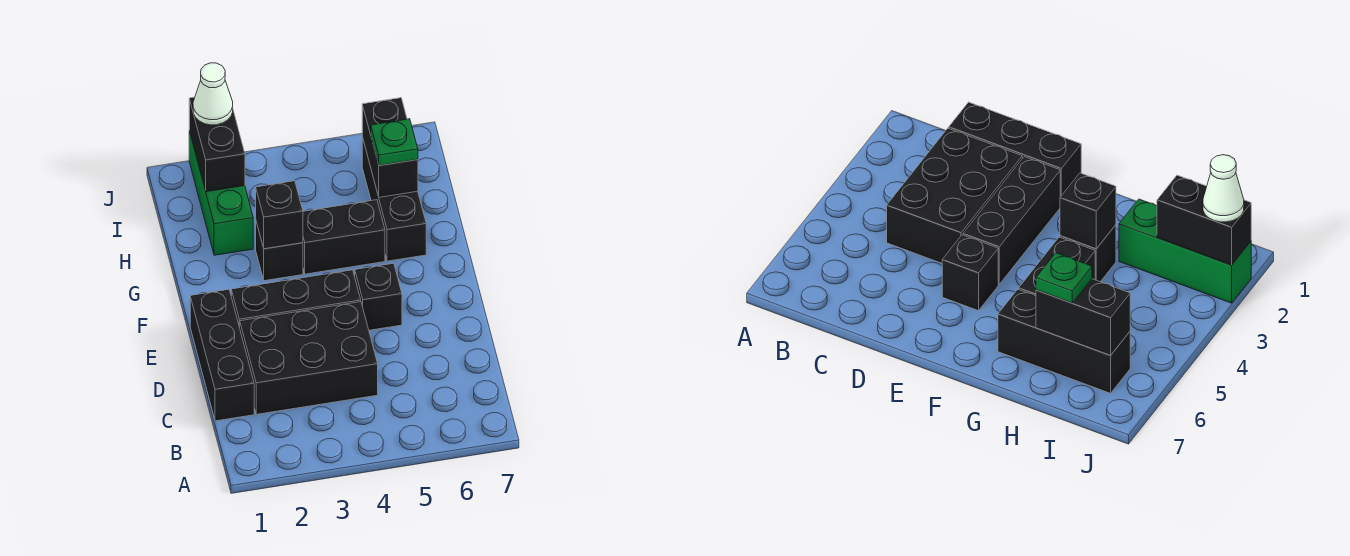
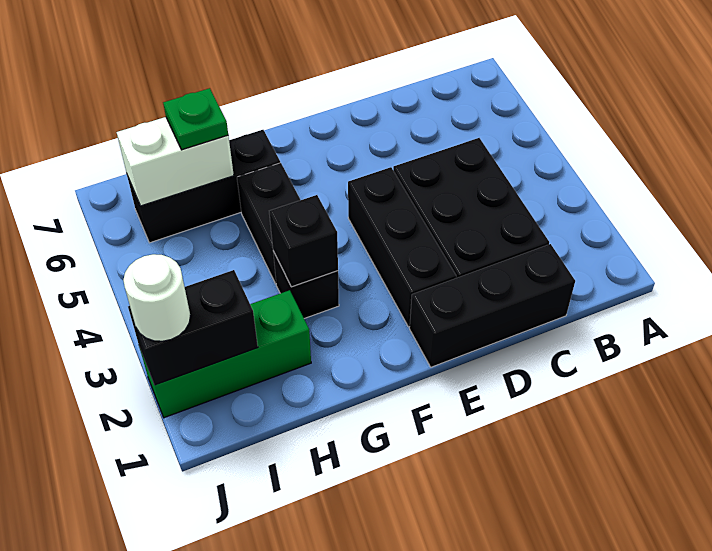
black brick E5 level 1 -> none
black brick H6:I6 level 2 -> white brick H6:I6 level 2
white cone J2 level 3 -> white round brick J2 level 3

